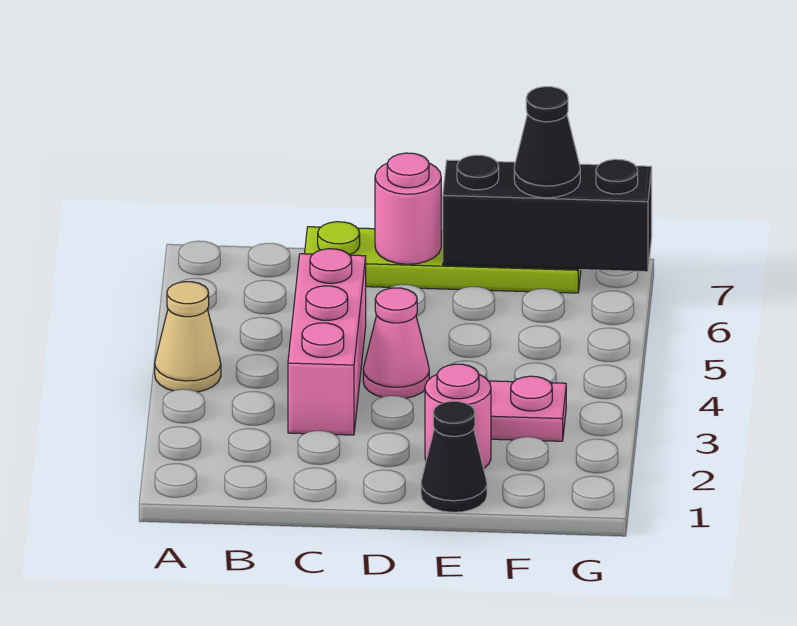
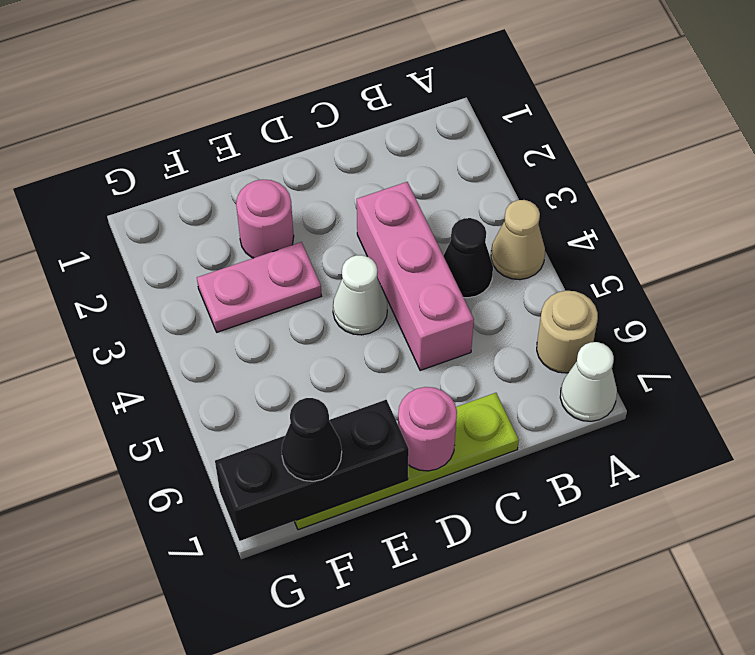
none -> tan round brick A6 level 1
none -> white cone A7 level 1
pink cone D4 level 1 -> white cone D4 level 1
black cone E1 level 1 -> black cone B4 level 1

